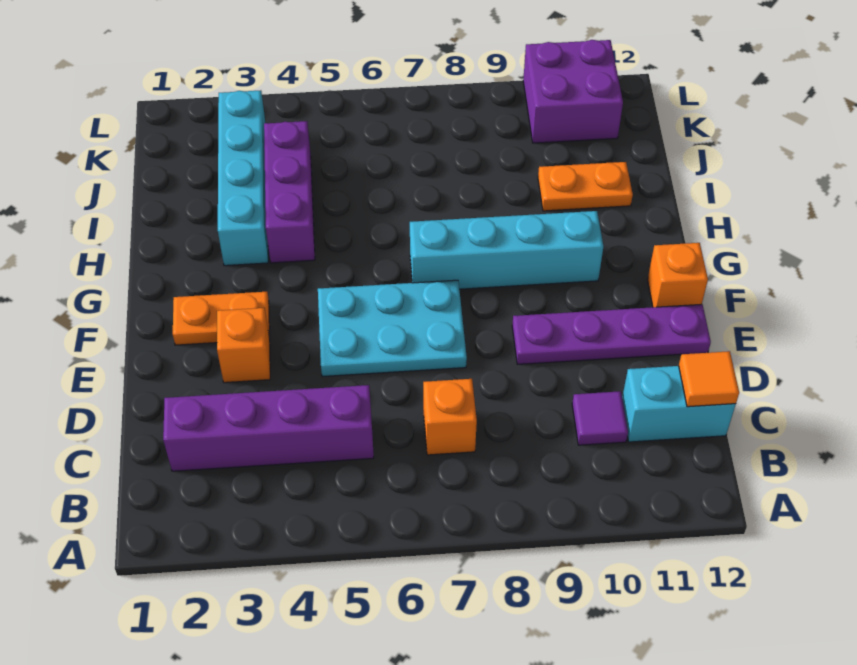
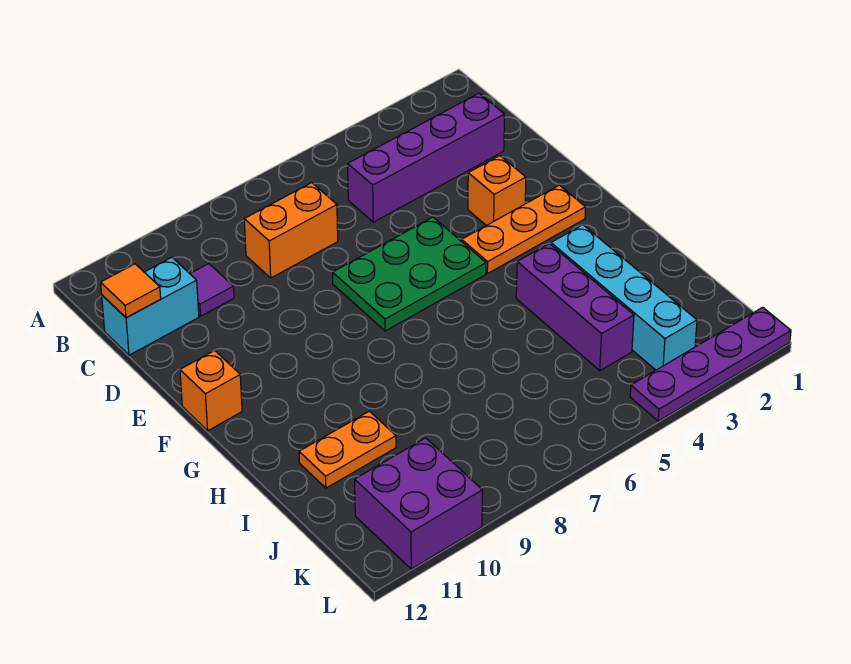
orange brick C7 level 1 -> orange brick C7:C8 level 1
cyan plate E5:F7 level 1 -> green plate E5:F7 level 1
purple plate E9:E12 level 1 -> purple plate L1:L4 level 1
orange plate F2:F3 level 1 -> orange plate F2:F4 level 1
cyan brick G7:G10 level 1 -> none

